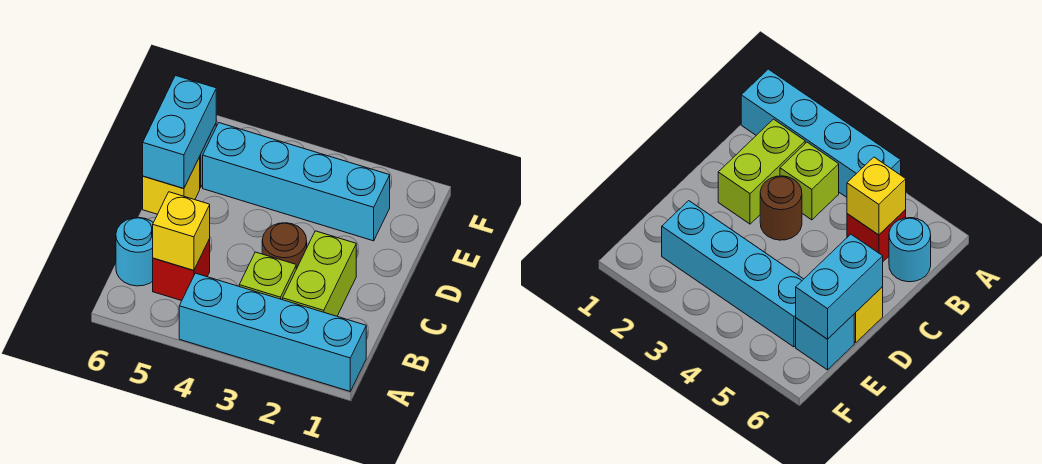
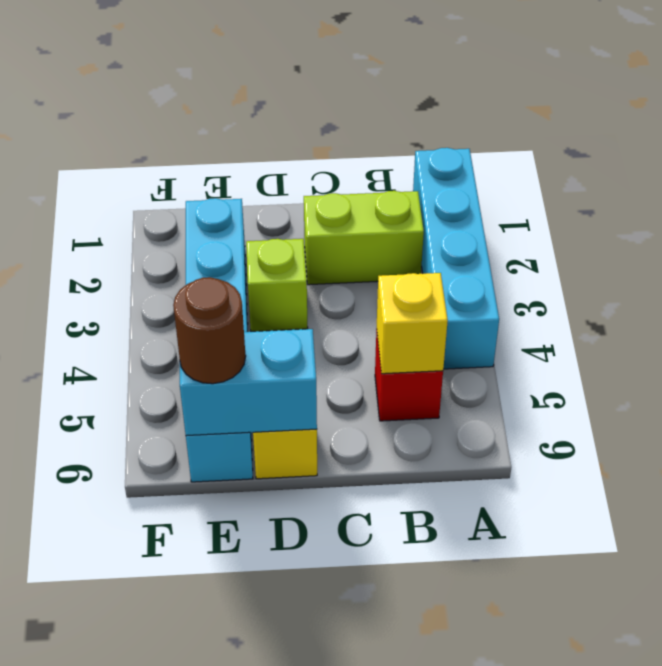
lime brick B3 level 1 -> lime brick D3 level 1
cyan round brick B6 level 1 -> none
brown round brick C3 level 1 -> brown round brick E6 level 3

